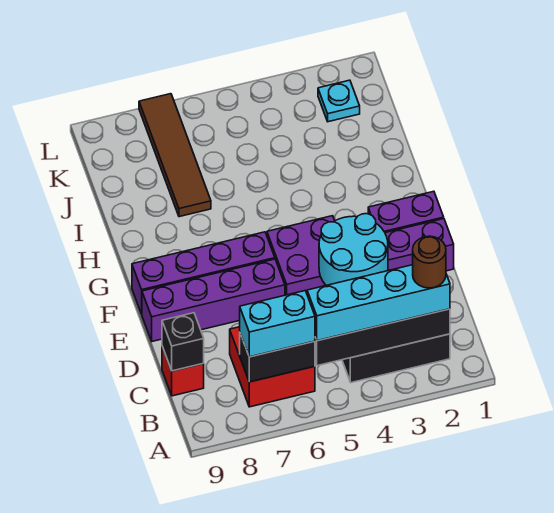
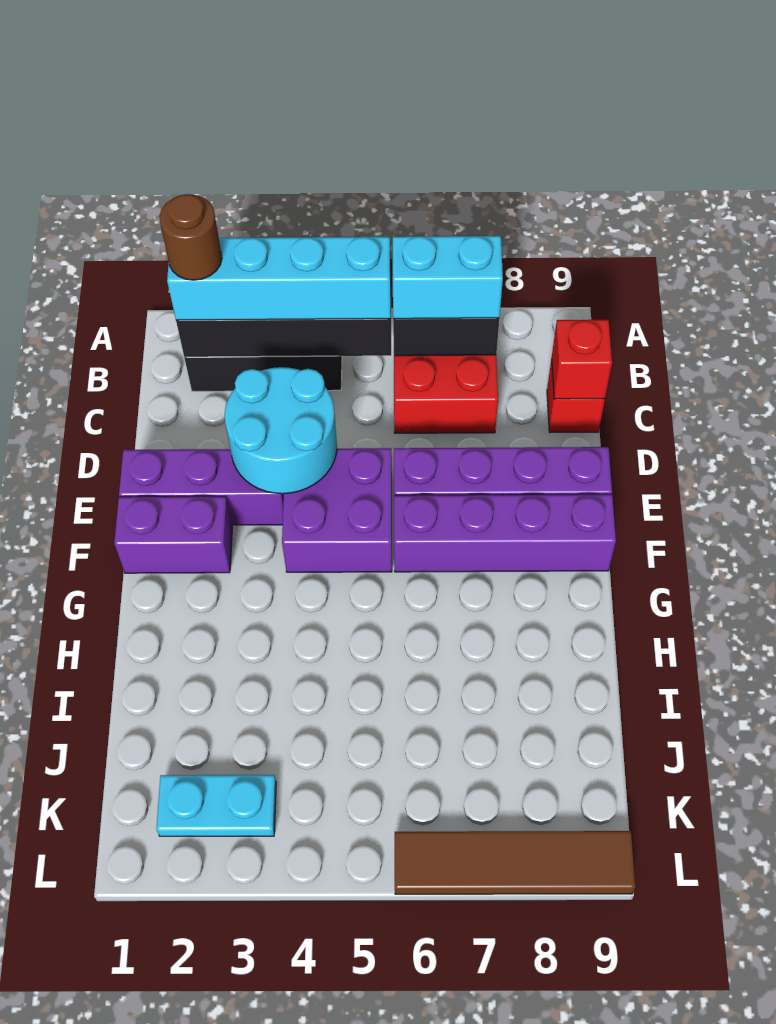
black brick C9 level 2 -> red brick C9 level 2
brown tile I7:L7 level 1 -> brown tile L6:L9 level 1
cyan plate K2 level 1 -> cyan plate K2:K3 level 1

